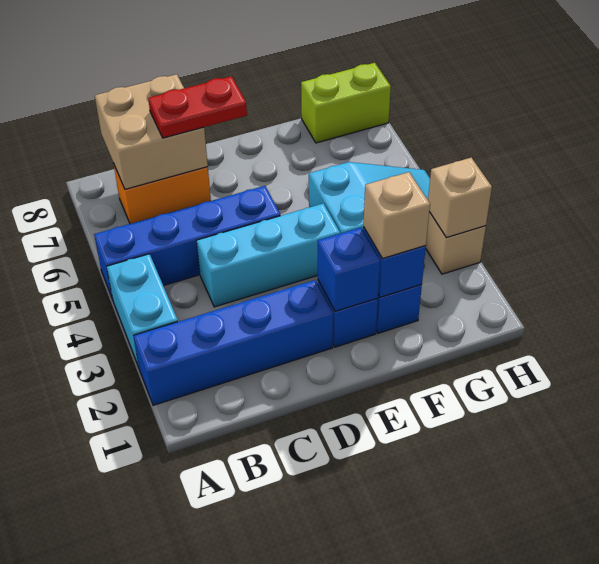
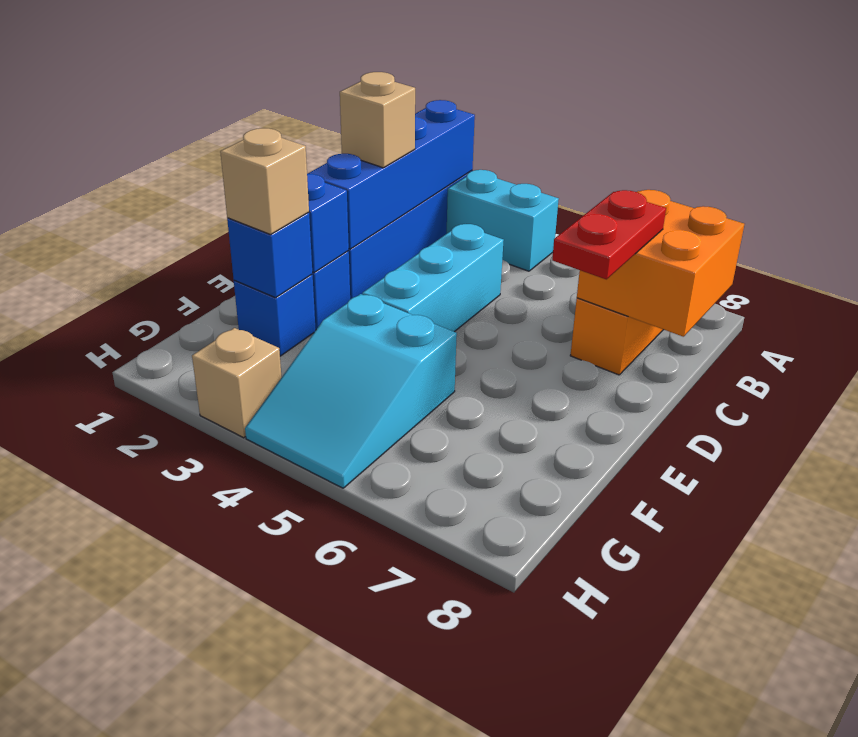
blue brick A5:D5 level 1 -> blue brick A2:D2 level 2
tan brick B7:C8 level 2 -> orange brick B7:C8 level 2
lime brick G8:H8 level 1 -> none
tan brick H3 level 2 -> tan brick C2 level 3

